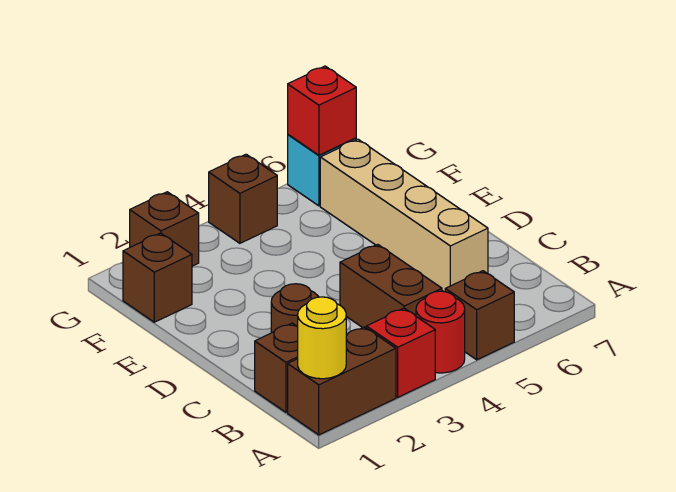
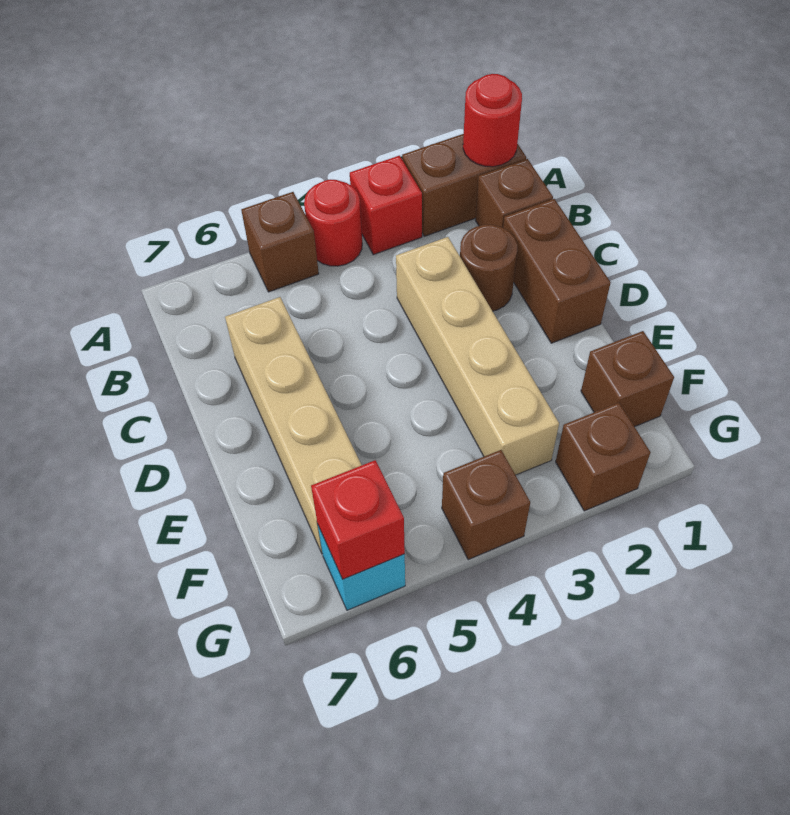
yellow round brick A1 level 2 -> red round brick A1 level 2
brown brick B4:C4 level 1 -> brown brick C1:D1 level 1
none -> tan brick C3:F3 level 1

